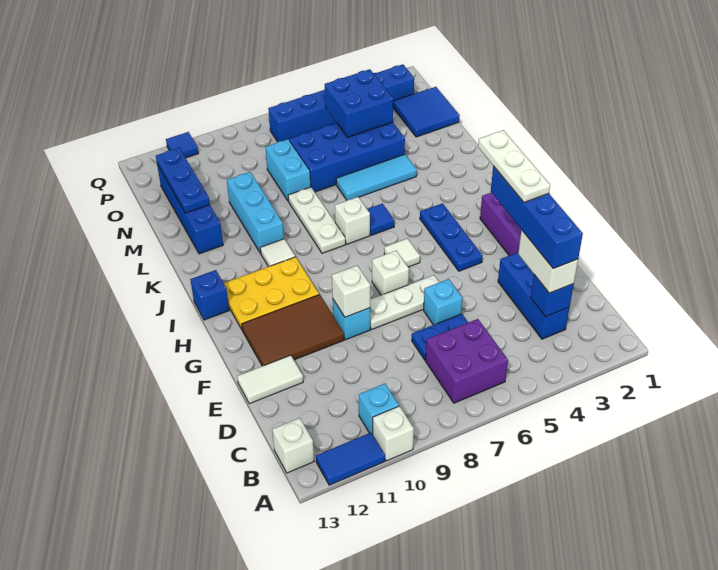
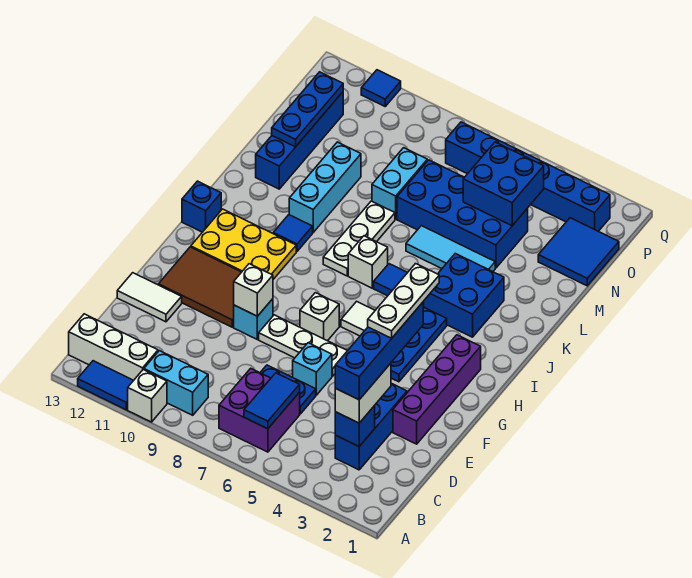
none -> blue tile B6:C6 level 2
cyan brick B10 level 1 -> cyan brick B9:B10 level 1
white brick B13 level 1 -> white brick B11:B13 level 1
none -> blue brick J3:K4 level 1
white tile J10 level 1 -> blue tile J10 level 1

